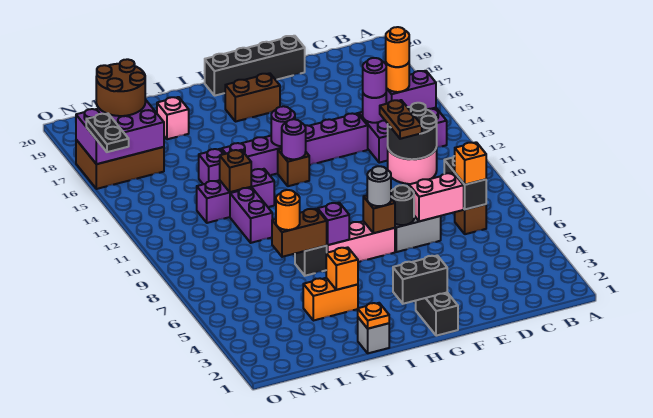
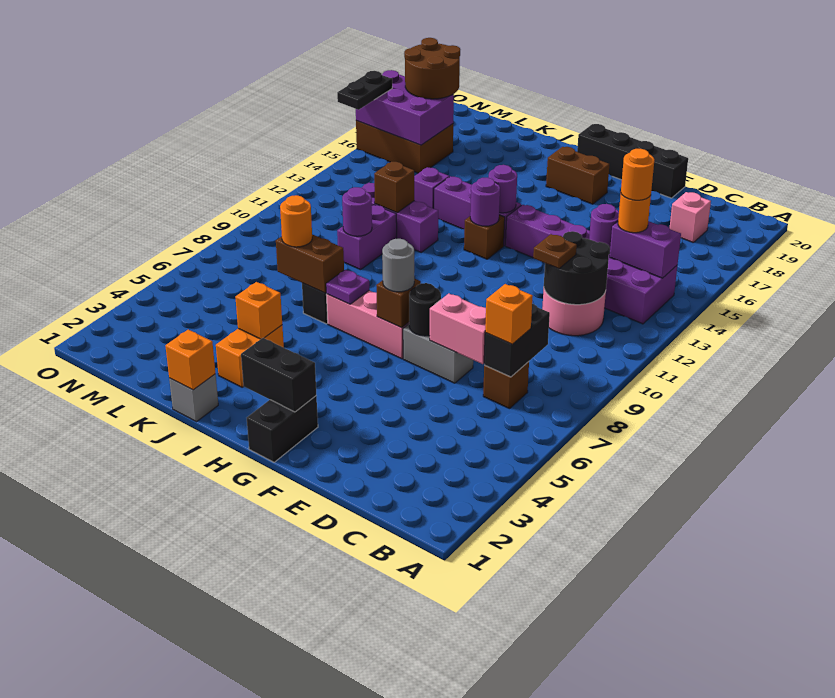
brown plate D11:D12 level 3 -> brown plate D11 level 3
purple round brick D14 level 3 -> purple round brick K10 level 2
purple brick I7 level 2 -> purple plate I7 level 2
orange plate J1 level 2 -> orange brick J1 level 2
orange brick J4:K4 level 1 -> orange brick J3:J4 level 1
pink brick K18 level 1 -> pink brick C18 level 1

